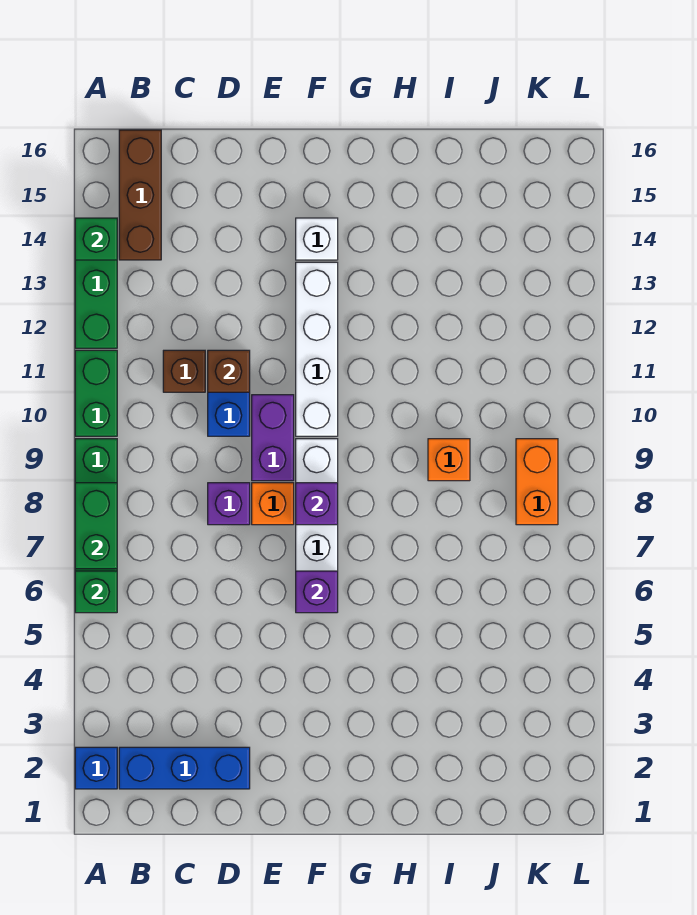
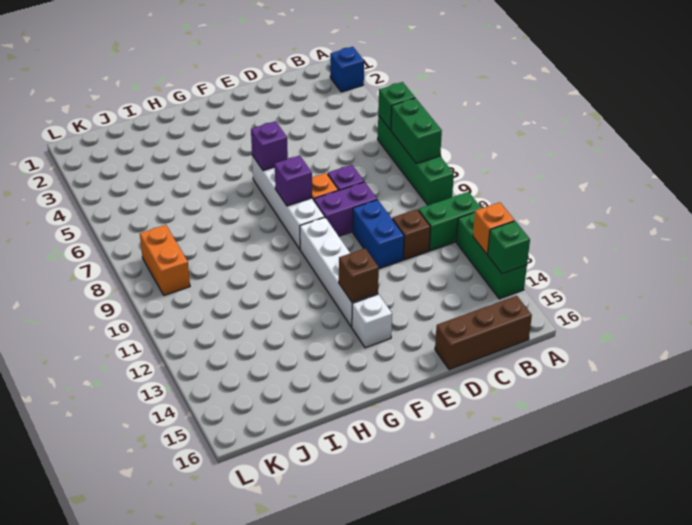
green brick A10:A11 level 1 -> green brick A11:B11 level 1
blue brick B2:D2 level 1 -> none
brown brick B14:B16 level 1 -> brown brick B16:D16 level 1
brown brick D11 level 2 -> brown brick F13 level 2
purple brick E9:E10 level 1 -> purple brick D9:E9 level 1
orange brick I9 level 1 -> orange brick A13 level 2

